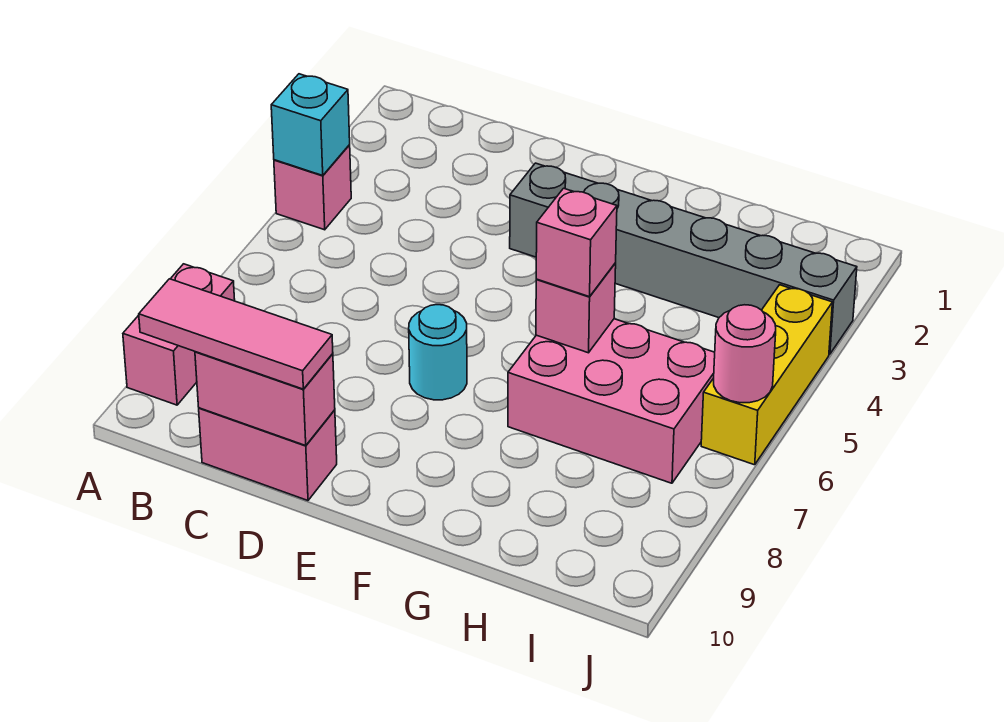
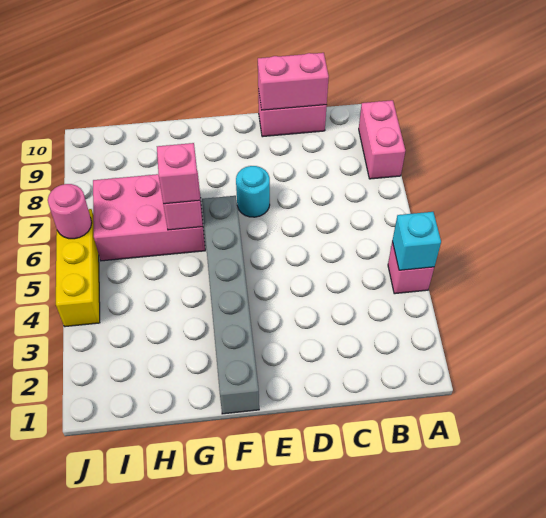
pink tile B10:D10 level 3 -> none
grey brick E3:J3 level 1 -> grey brick F1:F6 level 1

